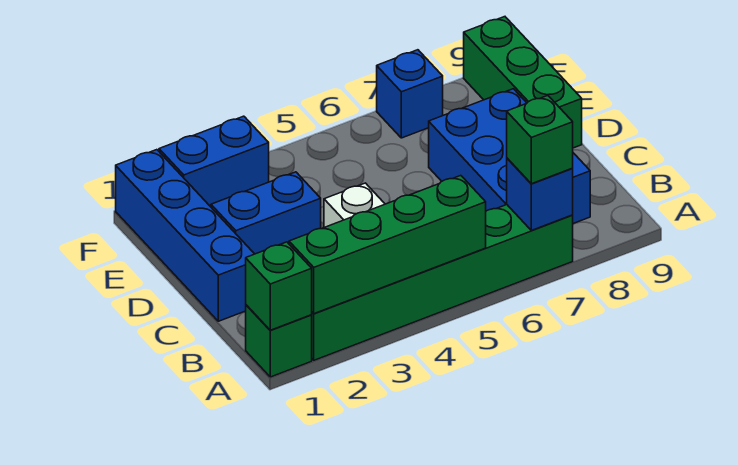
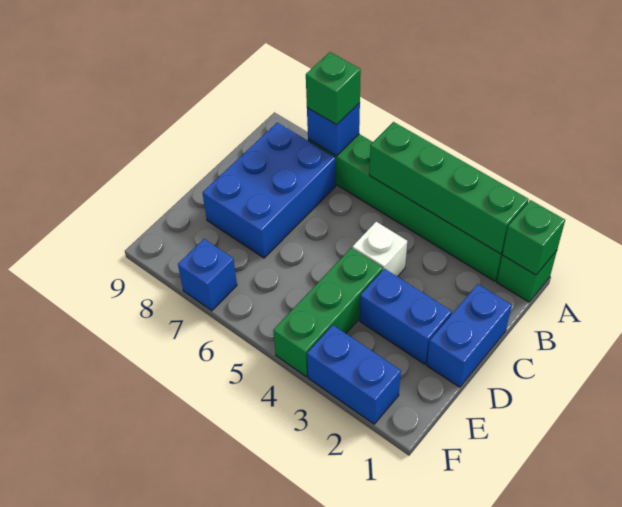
blue brick C1:F1 level 1 -> blue brick C1:D1 level 1
green brick D9:F9 level 1 -> green brick D4:F4 level 1

